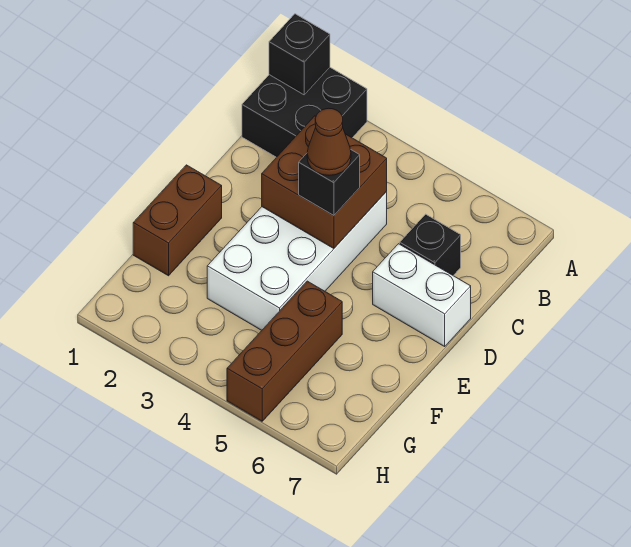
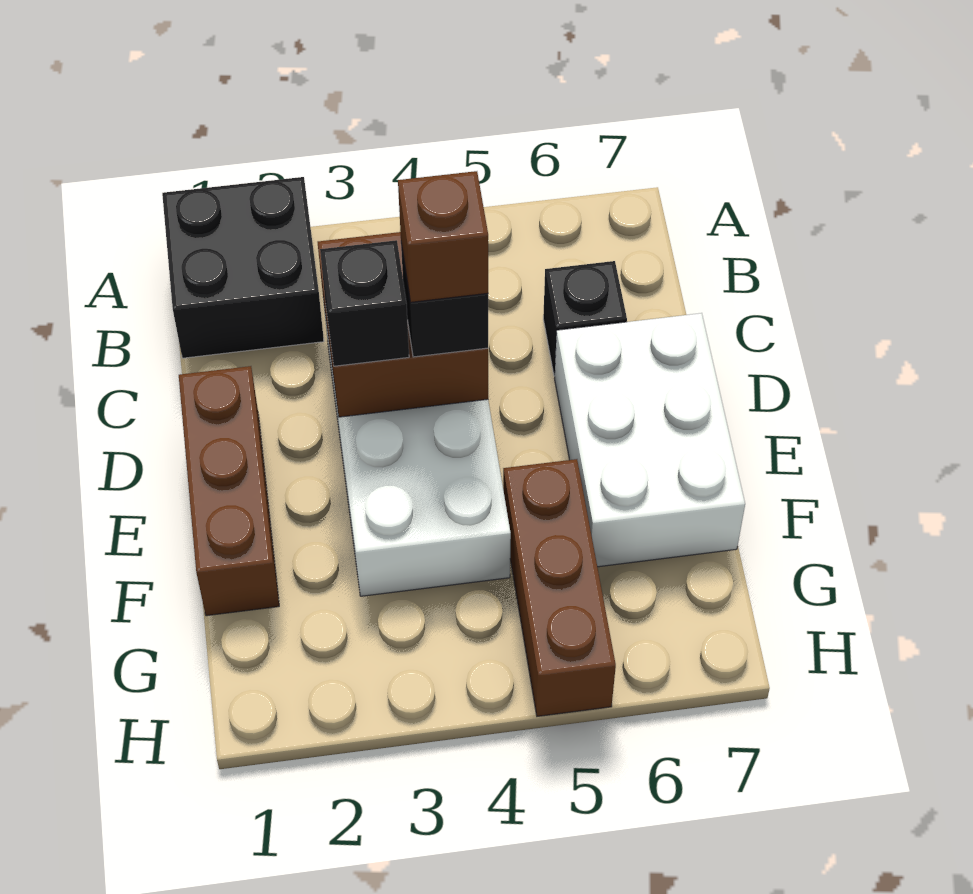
black brick A1 level 2 -> black brick D3 level 3
brown cone D4 level 4 -> brown brick D4 level 4
white brick D6:D7 level 1 -> white brick D6:F7 level 1
brown brick E1:F1 level 1 -> brown brick D1:F1 level 1

